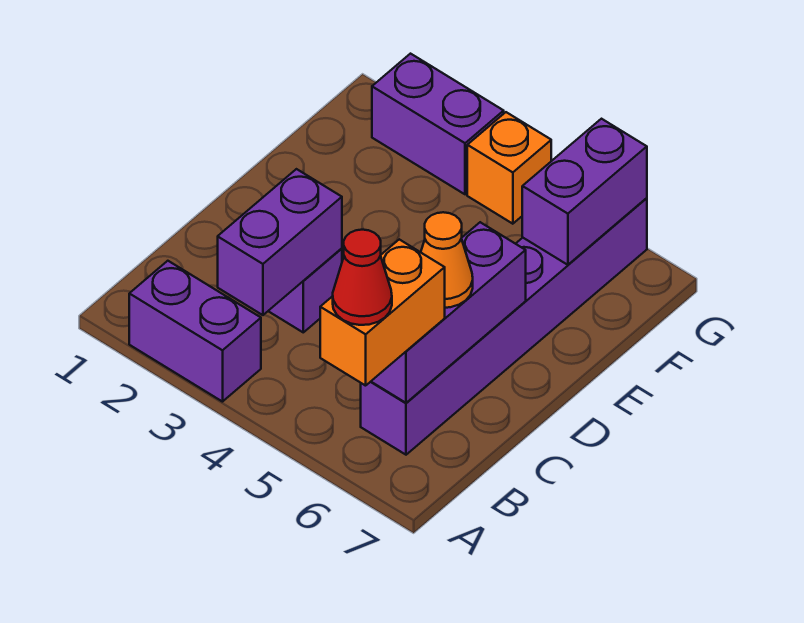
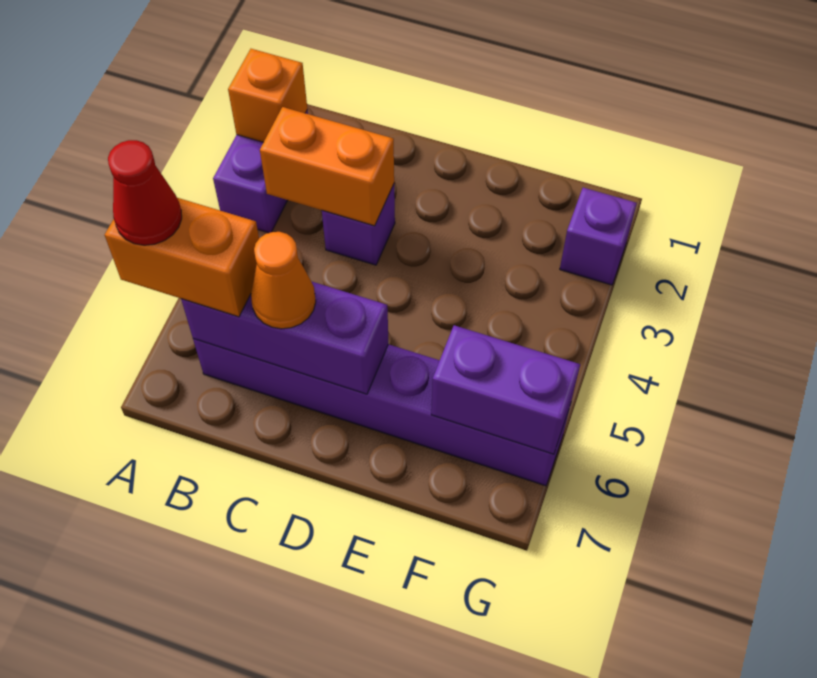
purple brick B3:C3 level 2 -> orange brick B3:C3 level 2
purple brick G2:G3 level 1 -> purple brick G2 level 1
orange brick G4 level 1 -> orange brick A2 level 2

